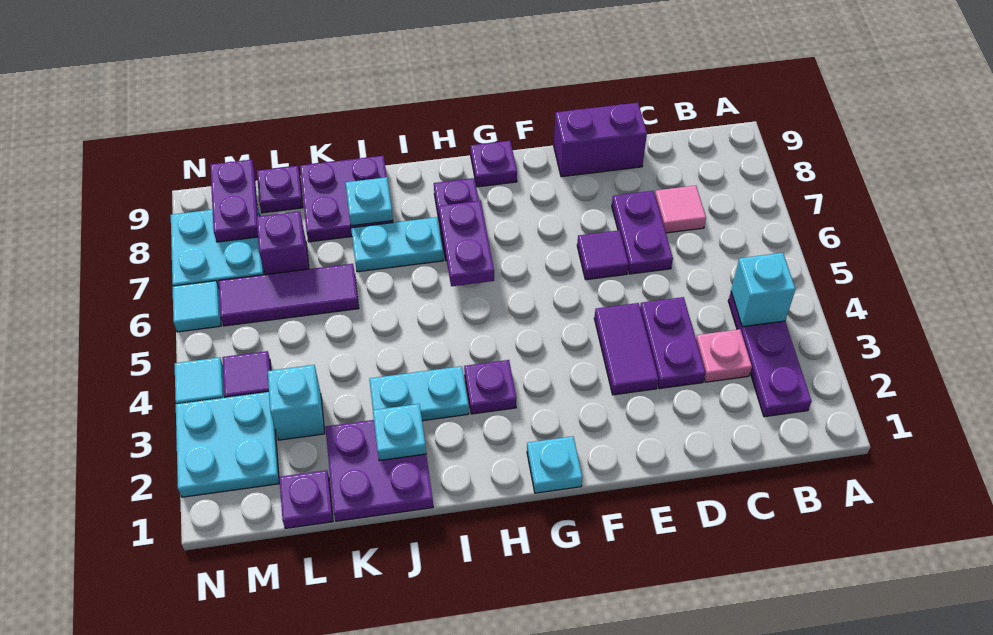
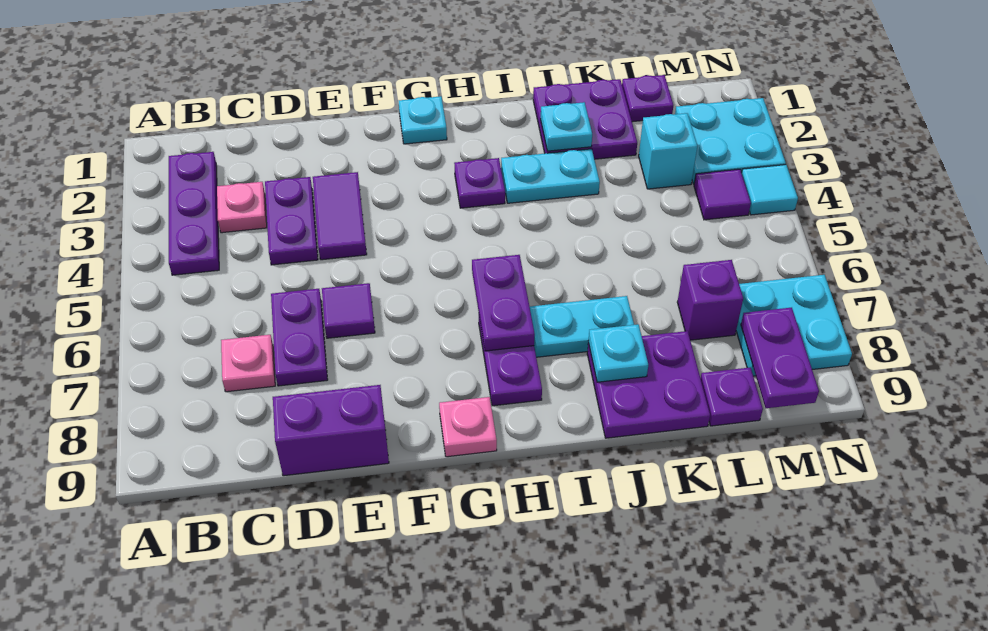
cyan brick B4 level 2 -> none
pink tile C7 level 1 -> pink plate C7 level 1
purple plate G9 level 1 -> pink plate G9 level 1
purple tile K6:M6 level 1 -> none
cyan tile N6 level 1 -> none

